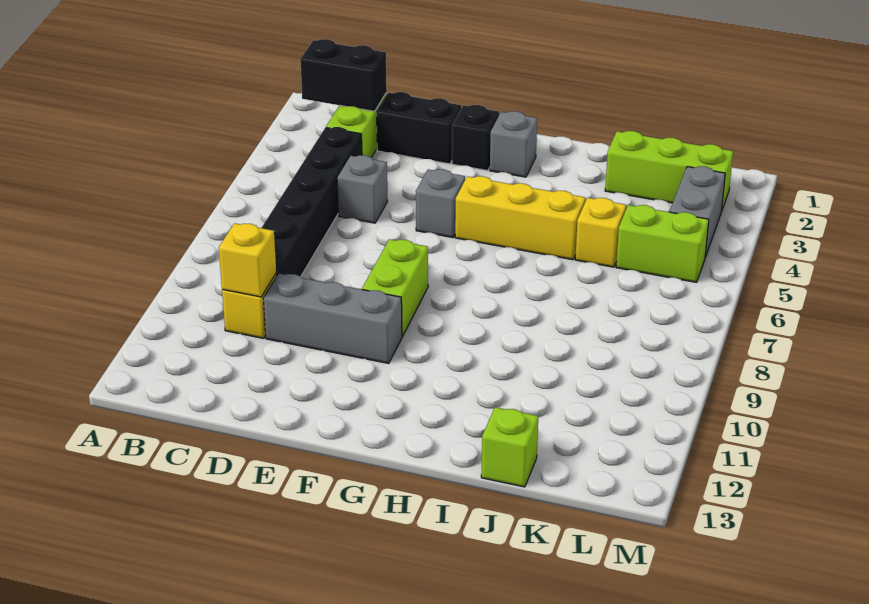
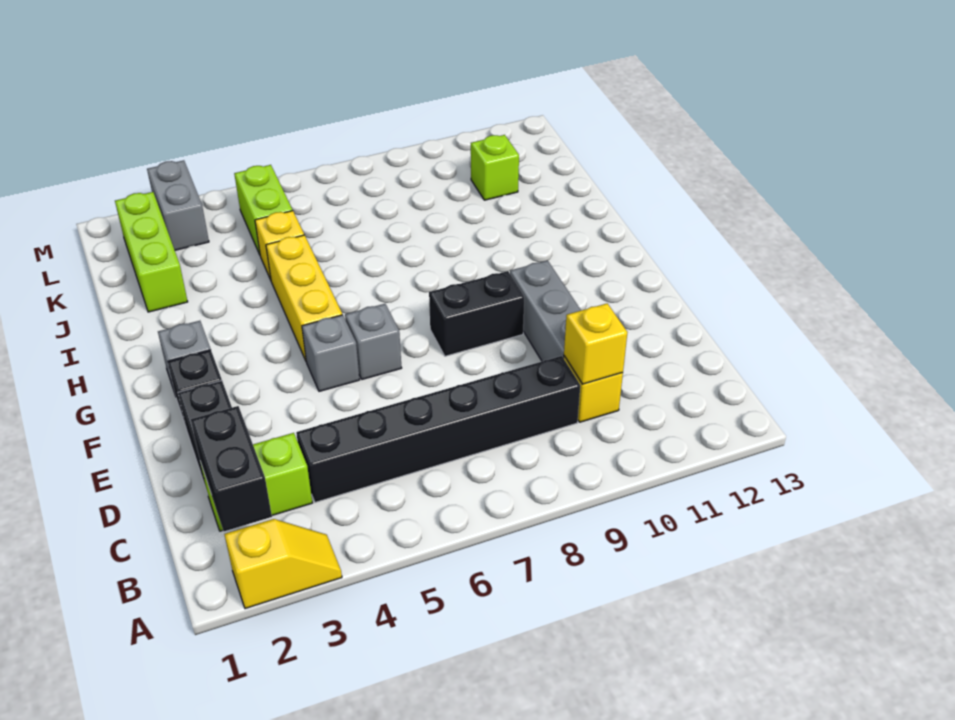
none -> yellow slope A2:A3 level 1 top 2
grey brick D5 level 1 -> grey brick F6 level 1
lime brick F8:F9 level 1 -> black brick F8:F9 level 1
lime brick J13 level 1 -> lime brick K11 level 1
grey brick L3:L4 level 1 -> grey brick L3:M3 level 1

